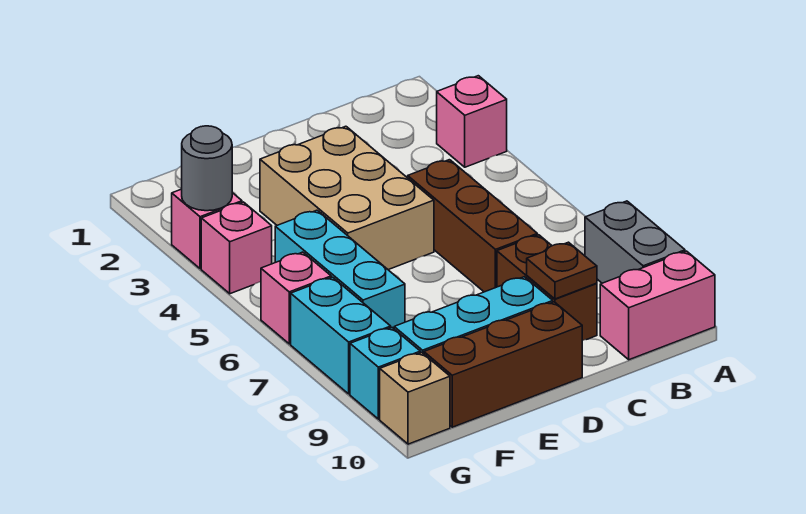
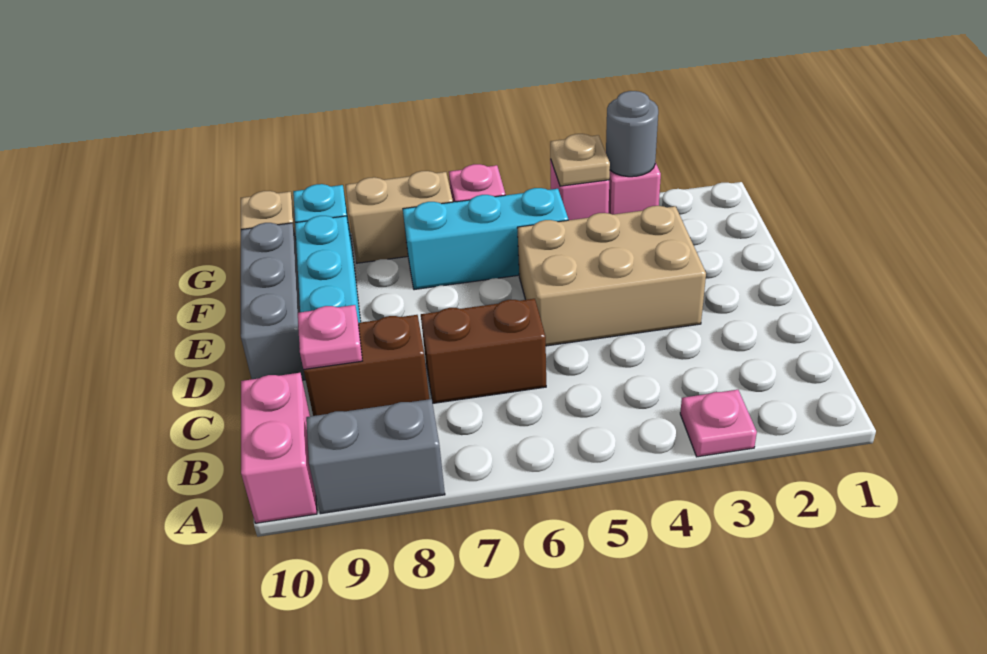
pink brick A3 level 1 -> pink plate A3 level 1
brown brick C5:C7 level 1 -> brown brick C6:C7 level 1
brown plate C9 level 2 -> pink plate C9 level 2
brown brick D10:F10 level 1 -> grey brick D10:F10 level 1
none -> tan plate G4 level 2
cyan brick G7:G8 level 1 -> tan brick G7:G8 level 1

